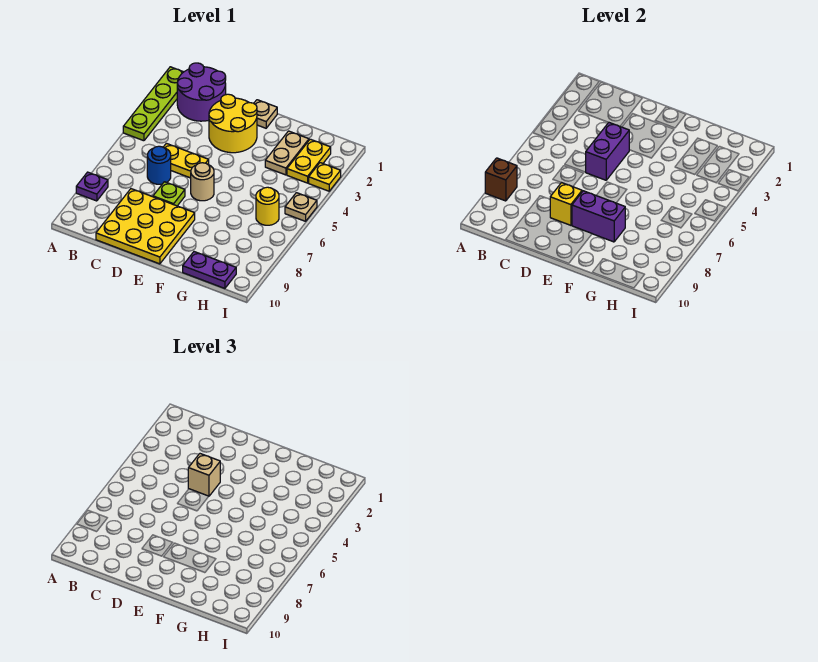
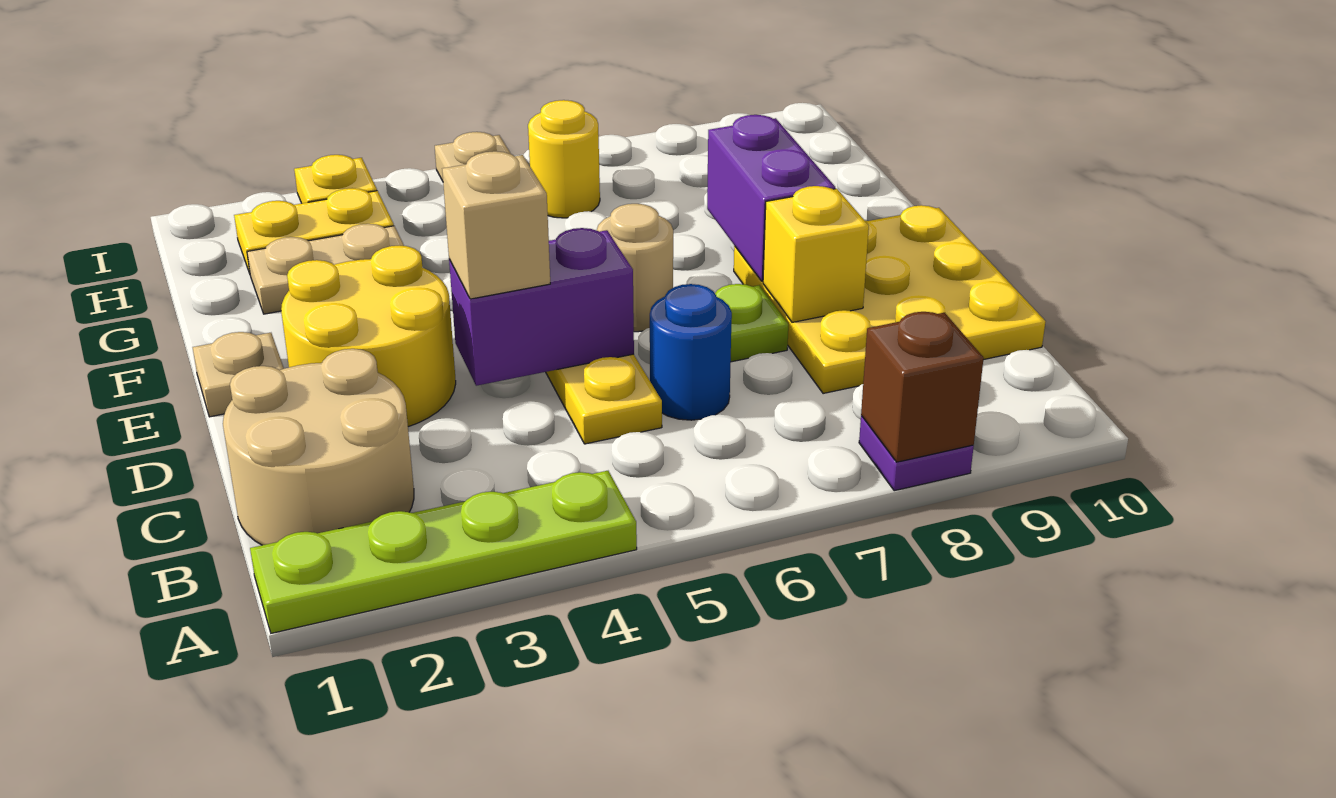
purple round brick B1:C2 level 1 -> tan round brick B1:C2 level 1
purple plate G10:H10 level 1 -> none

